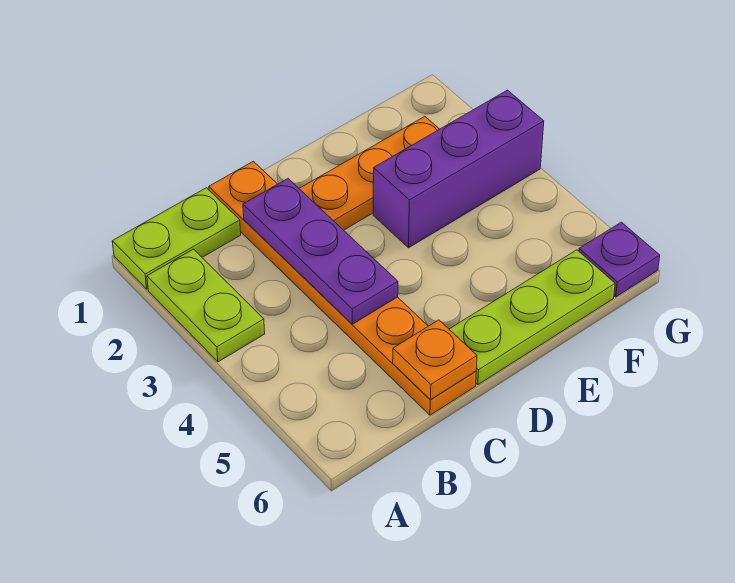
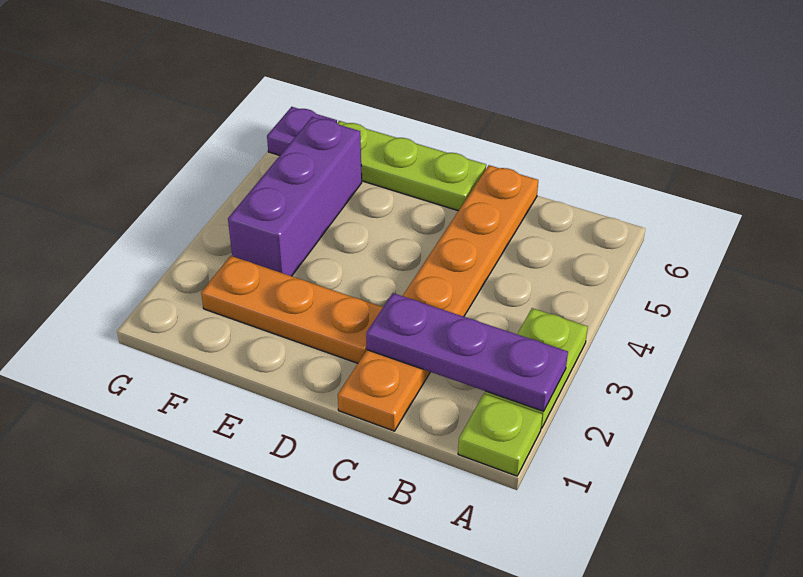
lime plate A1:B1 level 1 -> lime plate A1 level 1
purple plate C2:C4 level 2 -> purple plate A2:C2 level 2
orange plate C6 level 2 -> none
purple brick E3:G3 level 1 -> purple brick F3:F5 level 1

